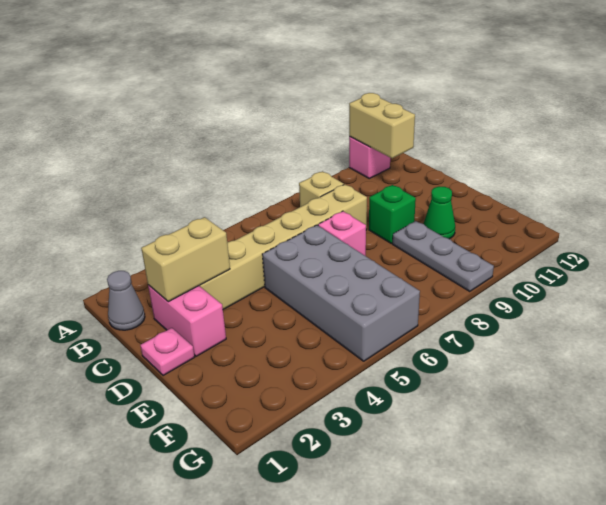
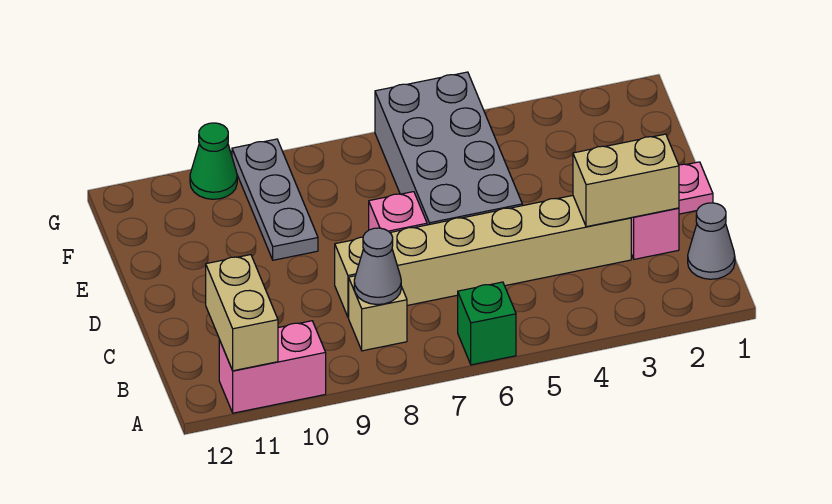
pink brick A11 level 1 -> pink brick A10:A11 level 1
none -> grey cone B8 level 2
green brick D9 level 1 -> green brick A6 level 1
green cone E10 level 1 -> green cone G10 level 1

